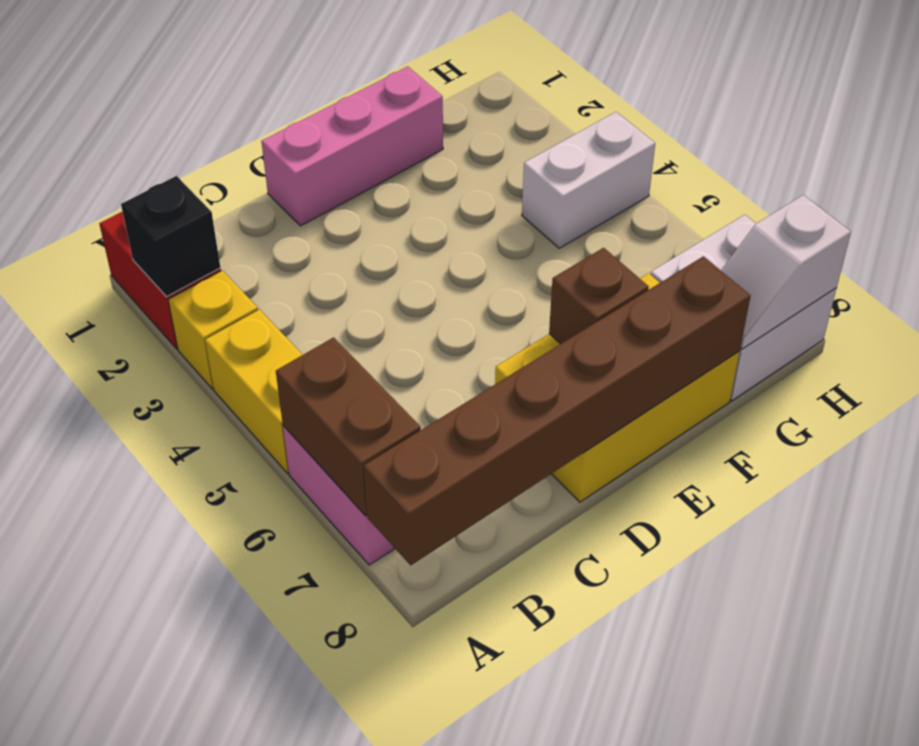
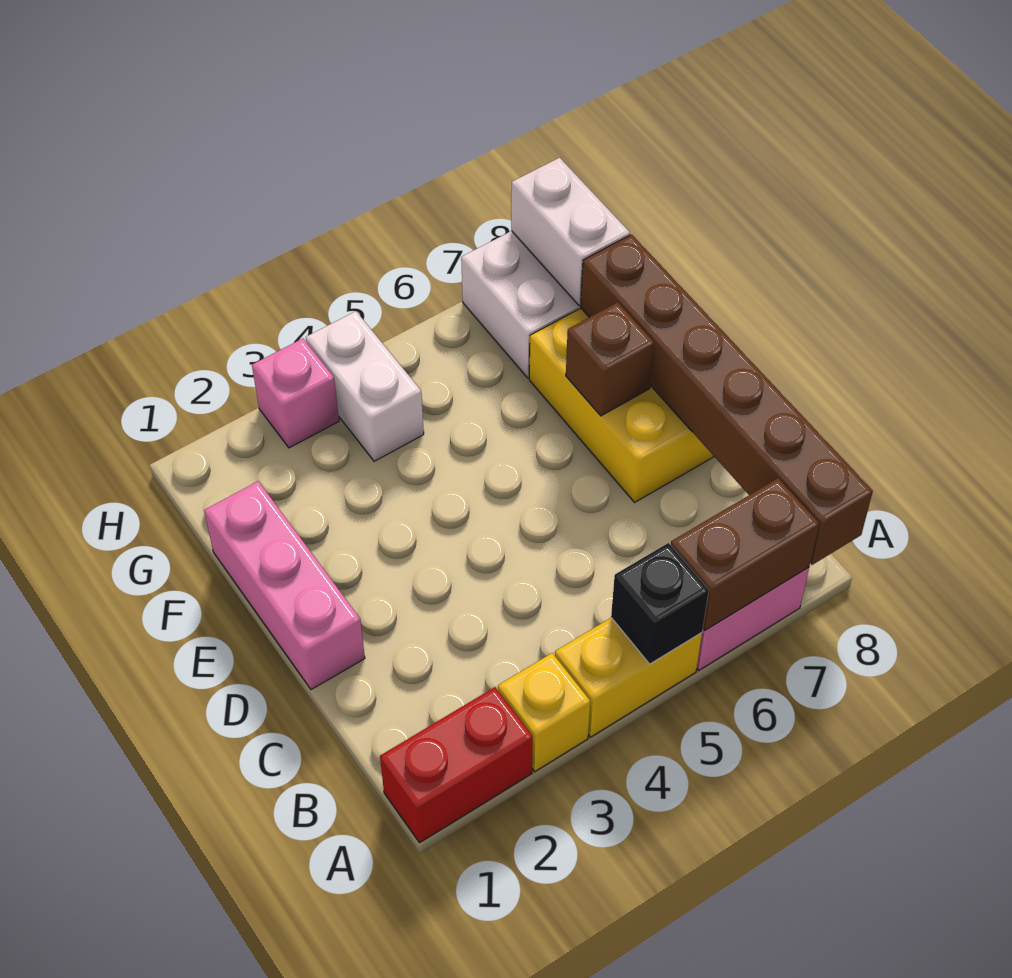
black brick A2 level 2 -> black brick A5 level 2
white slope G8:H8 level 2 top H -> white brick G8:H8 level 2
none -> pink brick H3 level 1

